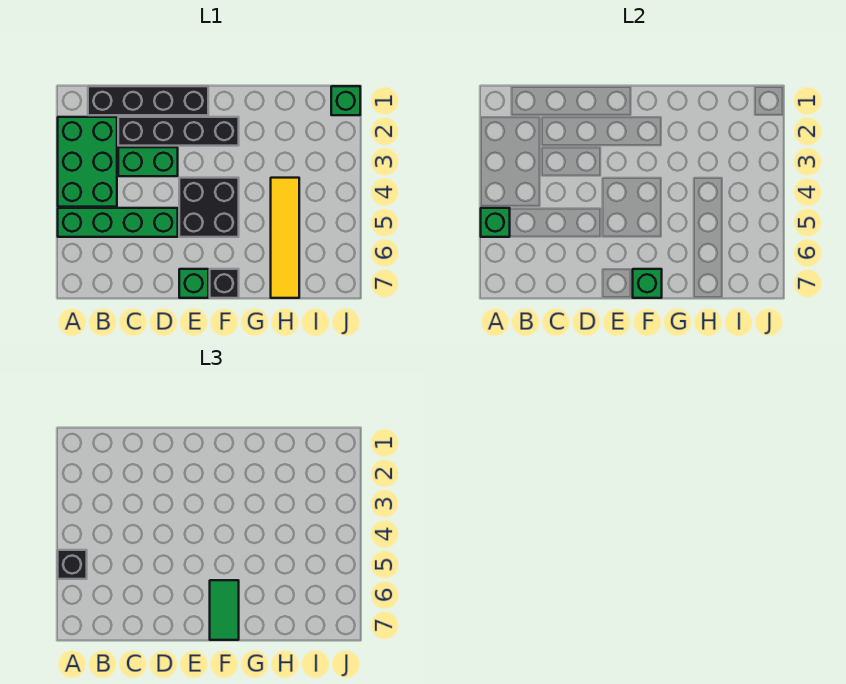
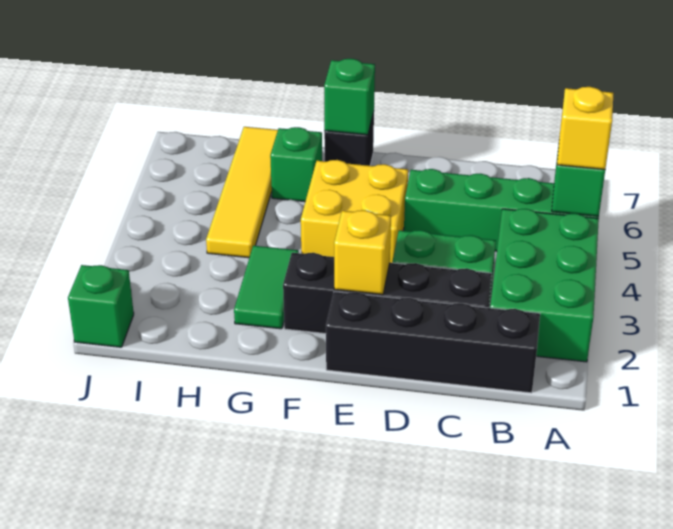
black brick A5 level 3 -> yellow brick A5 level 3
none -> yellow brick E2 level 2
black brick E4:F5 level 1 -> yellow brick E4:F5 level 1
green brick E7 level 1 -> green brick G6 level 1
green tile F6:F7 level 3 -> green tile G2:G3 level 1

